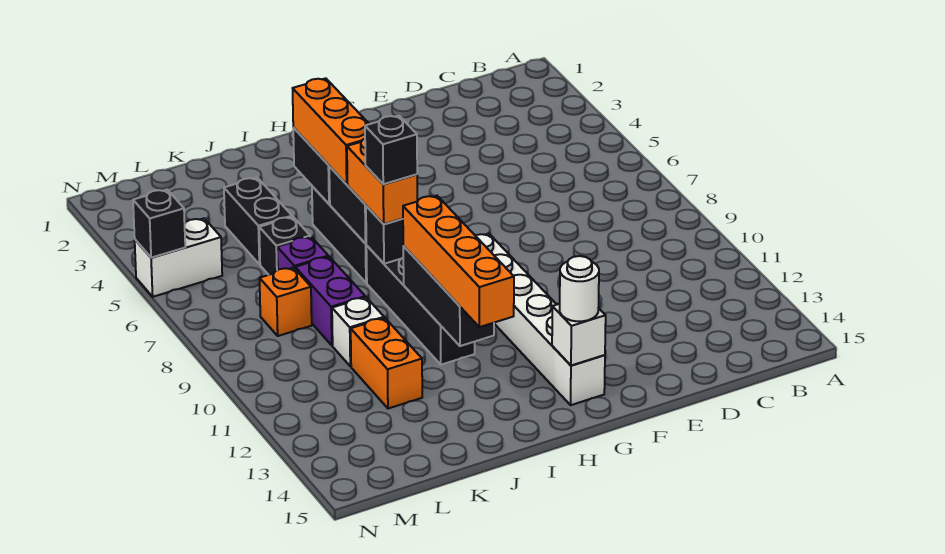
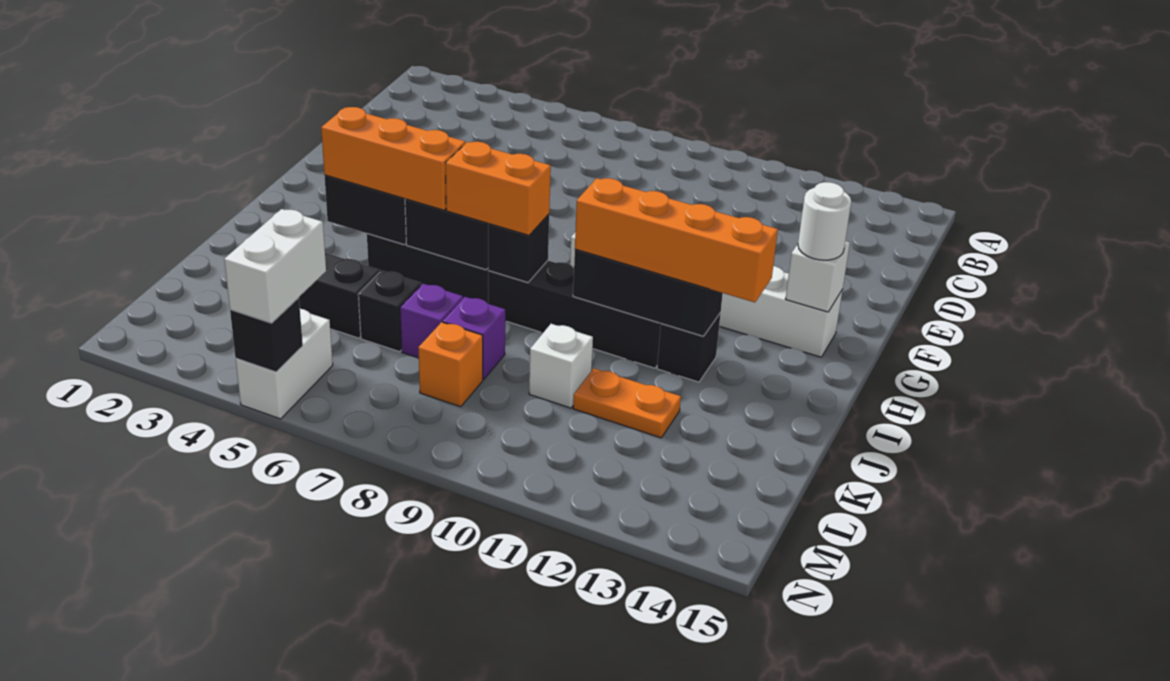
black brick I8 level 4 -> black brick I12 level 1
purple brick K8:K9 level 1 -> purple brick K8 level 1
orange brick K11:K12 level 1 -> orange plate K11:K12 level 1
none -> white brick M5:N5 level 3

